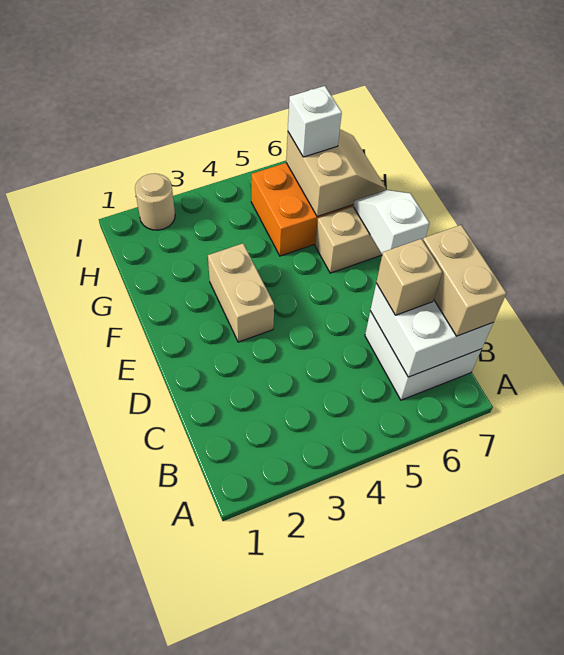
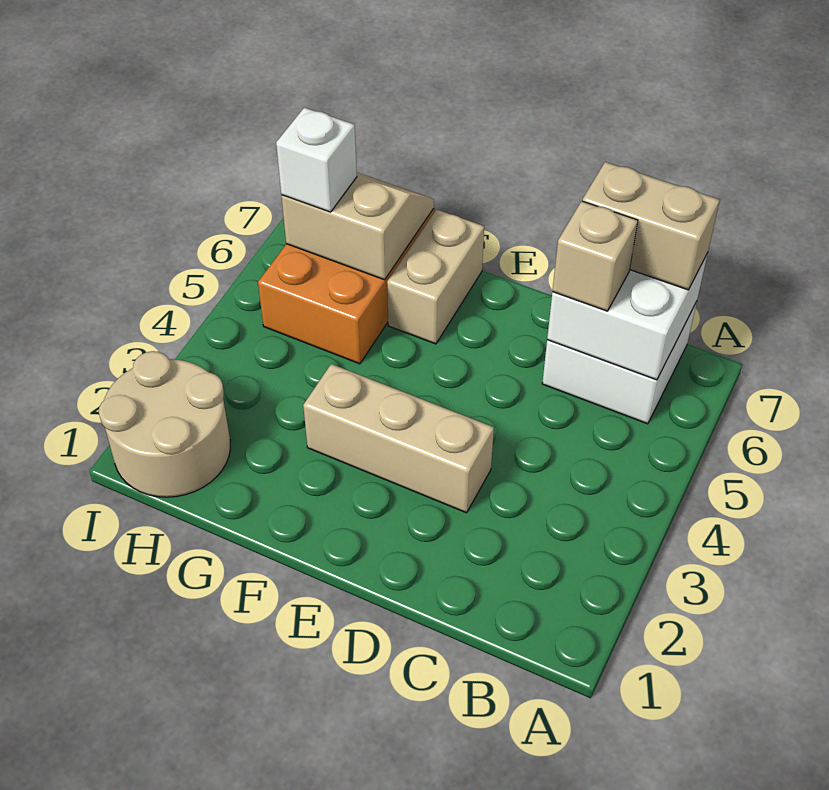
tan brick E3:F3 level 1 -> tan brick D3:F3 level 1
white slope E7:F7 level 2 top E -> none
tan round brick I2 level 1 -> tan round brick H1:I2 level 1

